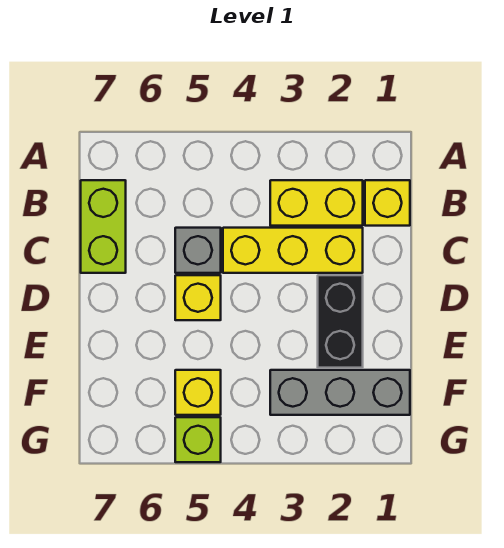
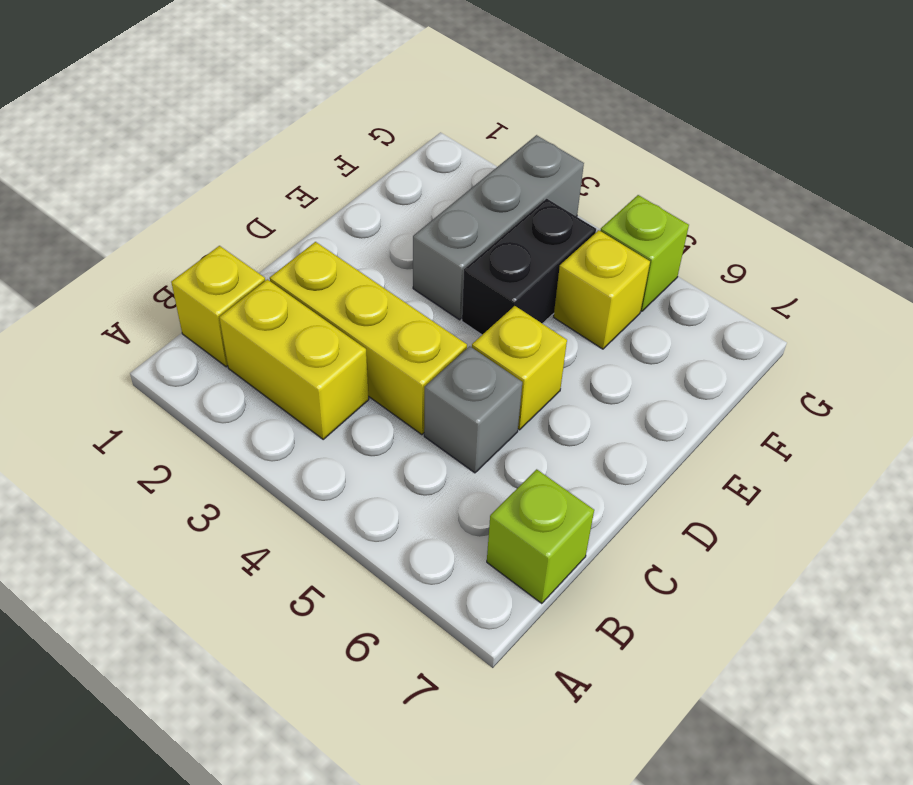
lime brick B7:C7 level 1 -> lime brick B7 level 1
black brick D2:E2 level 1 -> black brick E4:F4 level 1
grey brick F1:F3 level 1 -> grey brick E3:G3 level 1

